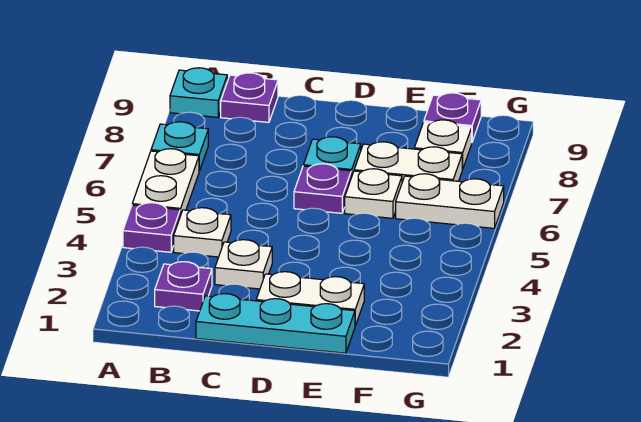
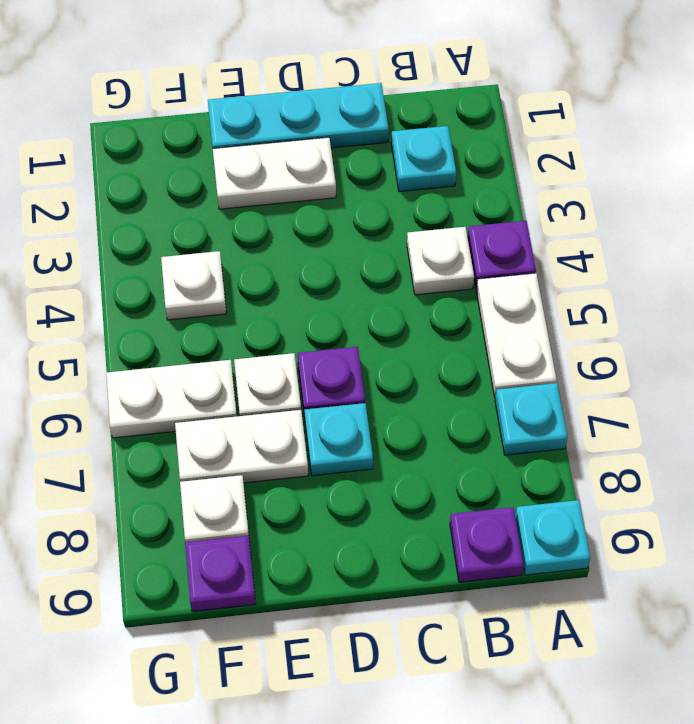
purple plate B2 level 1 -> cyan plate B2 level 1
white plate C3 level 1 -> white plate F4 level 1

